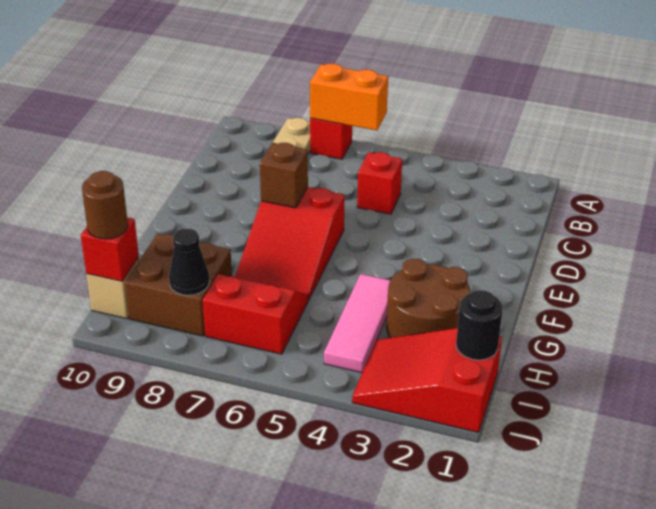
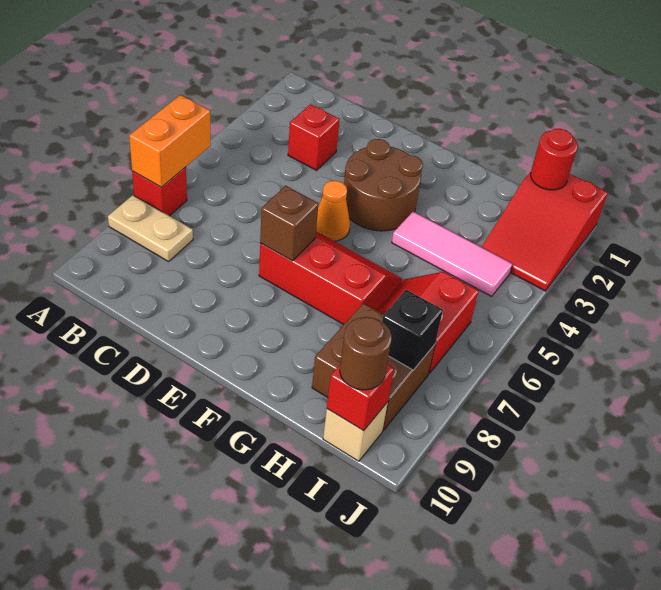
red brick C5 level 1 -> red brick C3 level 1
none -> orange cone E5 level 1
red slope E6:G7 level 1 top E -> red slope E6:G7 level 1 top 7
brown round brick G2:H3 level 1 -> brown round brick E3:F4 level 1
black round brick I1 level 2 -> red round brick I1 level 2
black cone I8 level 2 -> black brick I8 level 2

